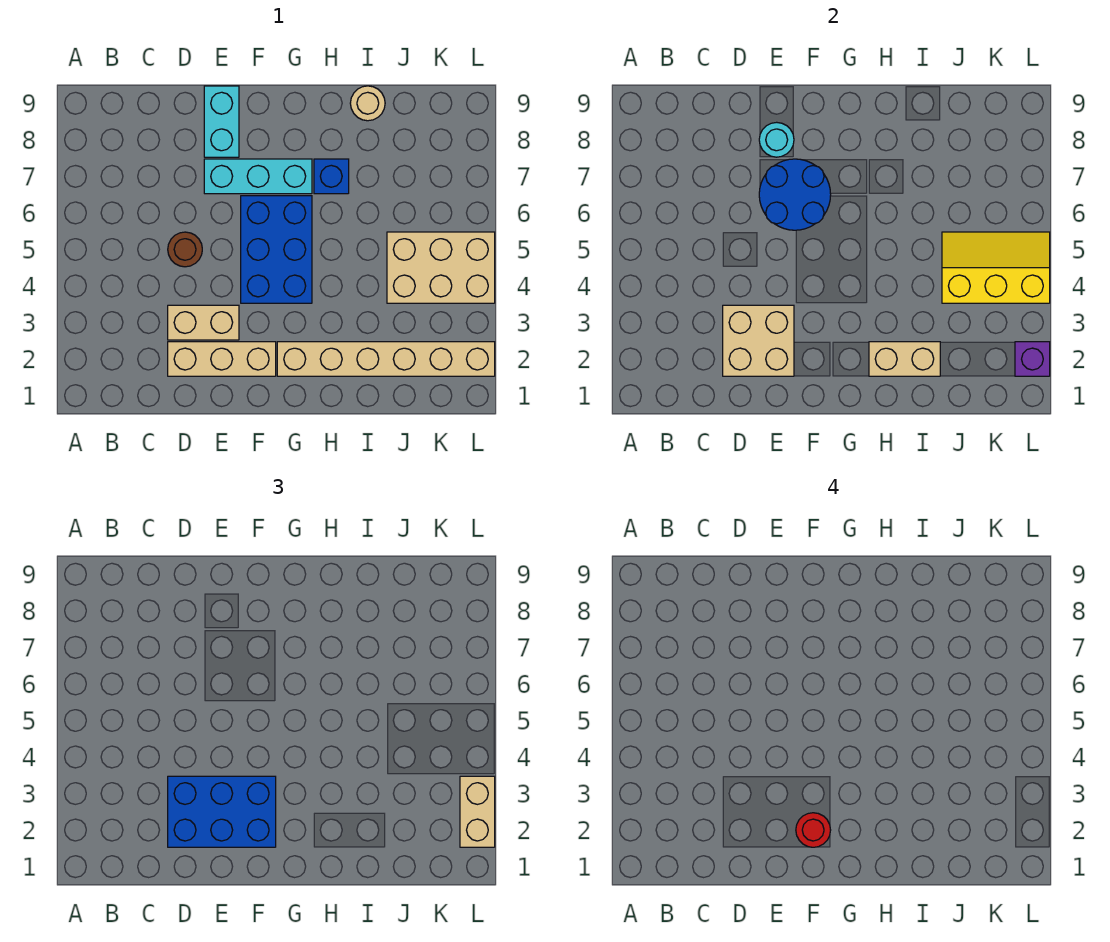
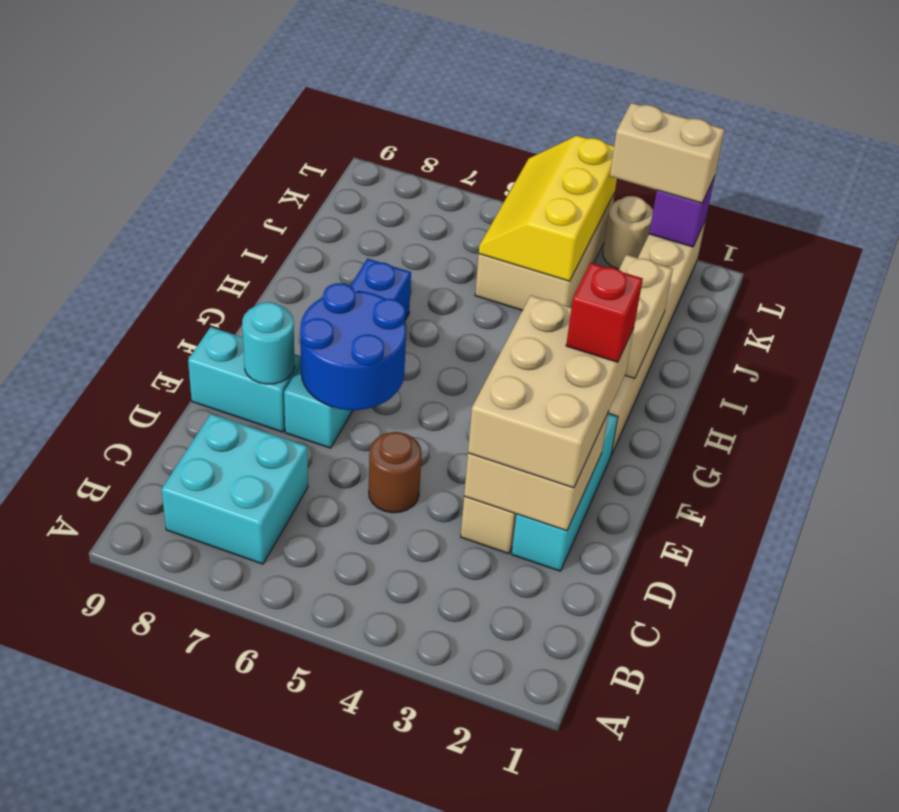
none -> cyan brick B7:C8 level 1
tan brick D2:F2 level 1 -> cyan brick D2:F2 level 1
blue brick D2:F3 level 3 -> tan brick D2:F3 level 3
red round brick F2 level 4 -> red brick F2 level 4
blue brick F4:G6 level 1 -> none
tan round brick I9 level 1 -> tan round brick L3 level 1

